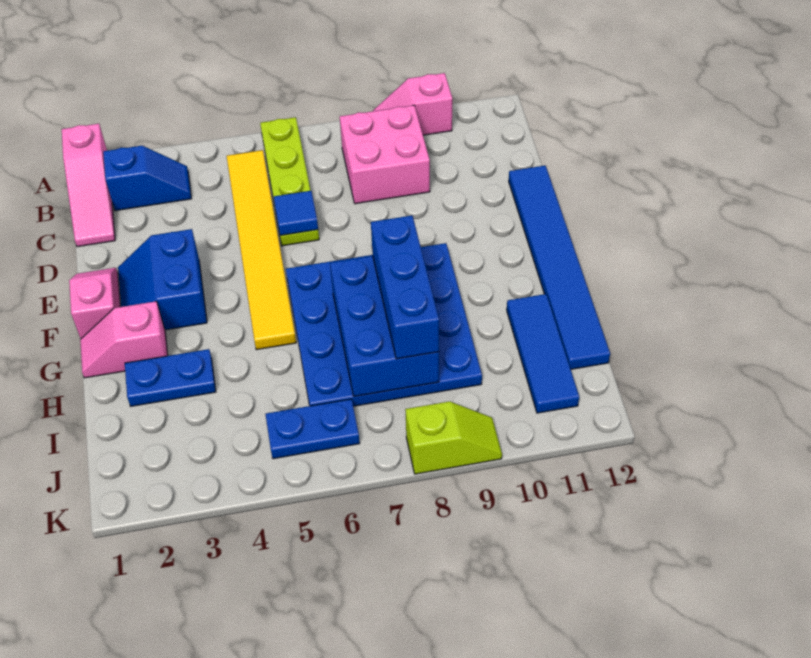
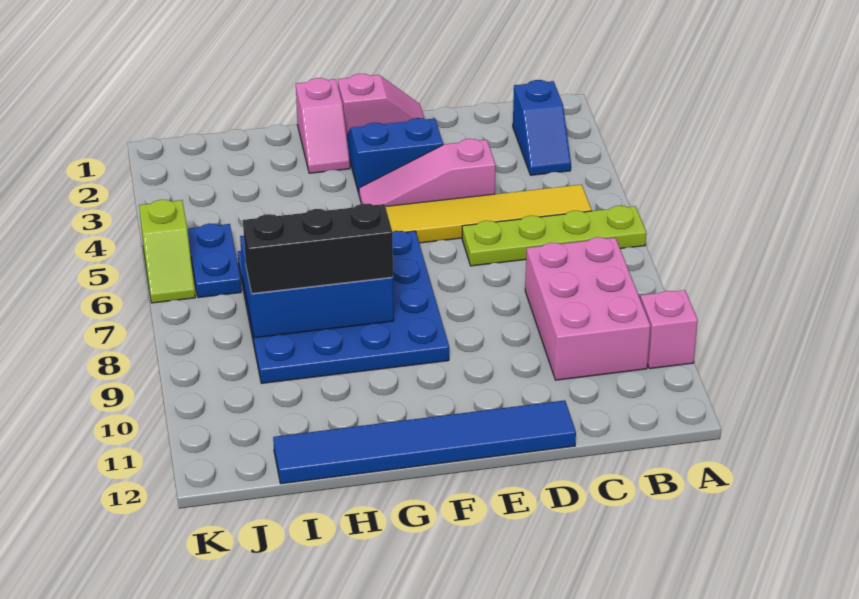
pink slope A1:C1 level 1 top A -> pink slope D4:F4 level 1 top D
pink brick B8:C9 level 1 -> pink brick B8:C10 level 1
blue tile D6 level 2 -> none
pink slope G1:G2 level 1 top 2 -> pink slope G1:G2 level 1 top 1
blue brick G8:I8 level 3 -> black brick G8:I8 level 3
blue plate H2:H3 level 1 -> none
blue tile H11:J11 level 1 -> none
lime slope K8:K9 level 1 top 8 -> lime slope K5:K6 level 1 top 5

